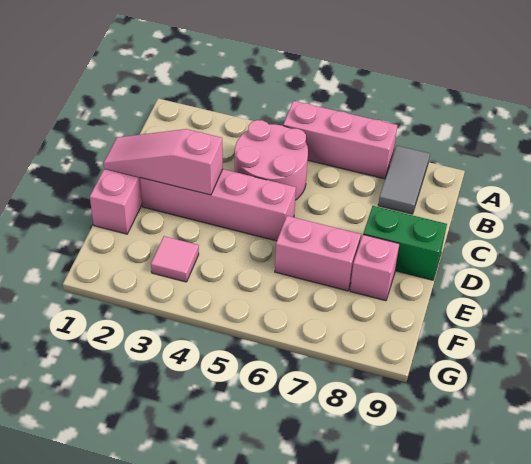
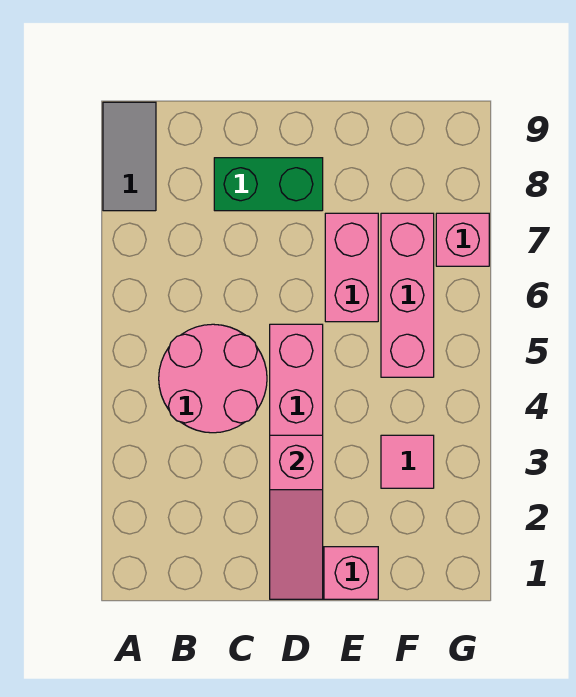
pink brick A5:A7 level 1 -> pink brick F5:F7 level 1
grey tile A8:B8 level 1 -> grey tile A8:A9 level 1
green brick D8:D9 level 1 -> green brick C8:D8 level 1
pink brick E8 level 1 -> pink brick G7 level 1

